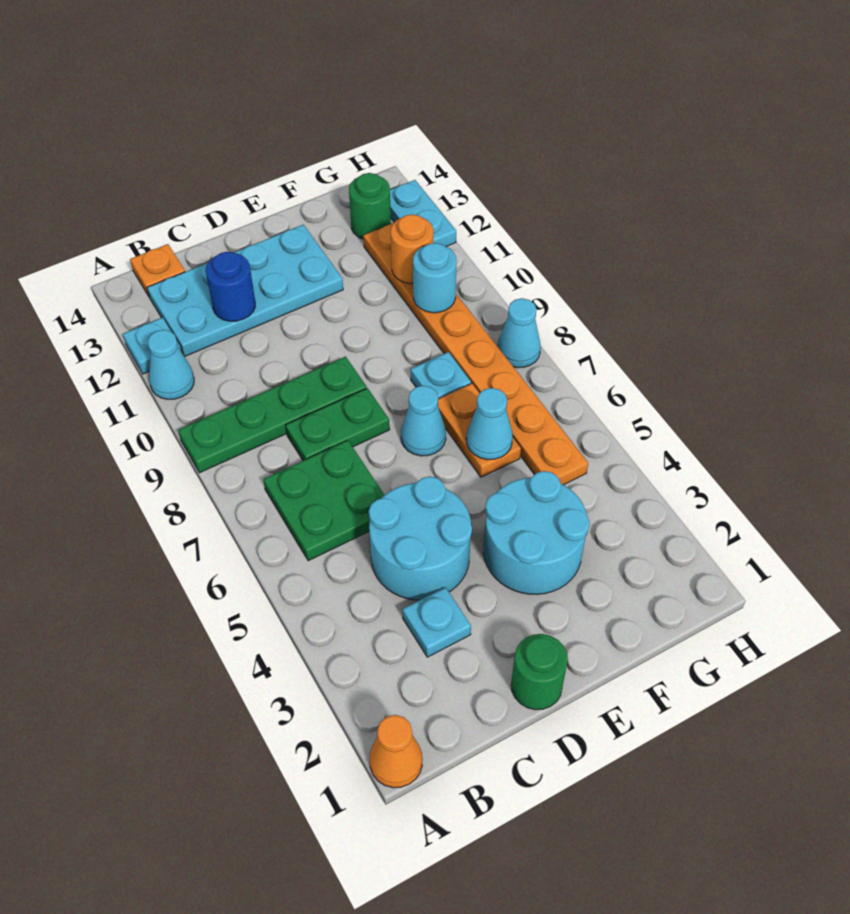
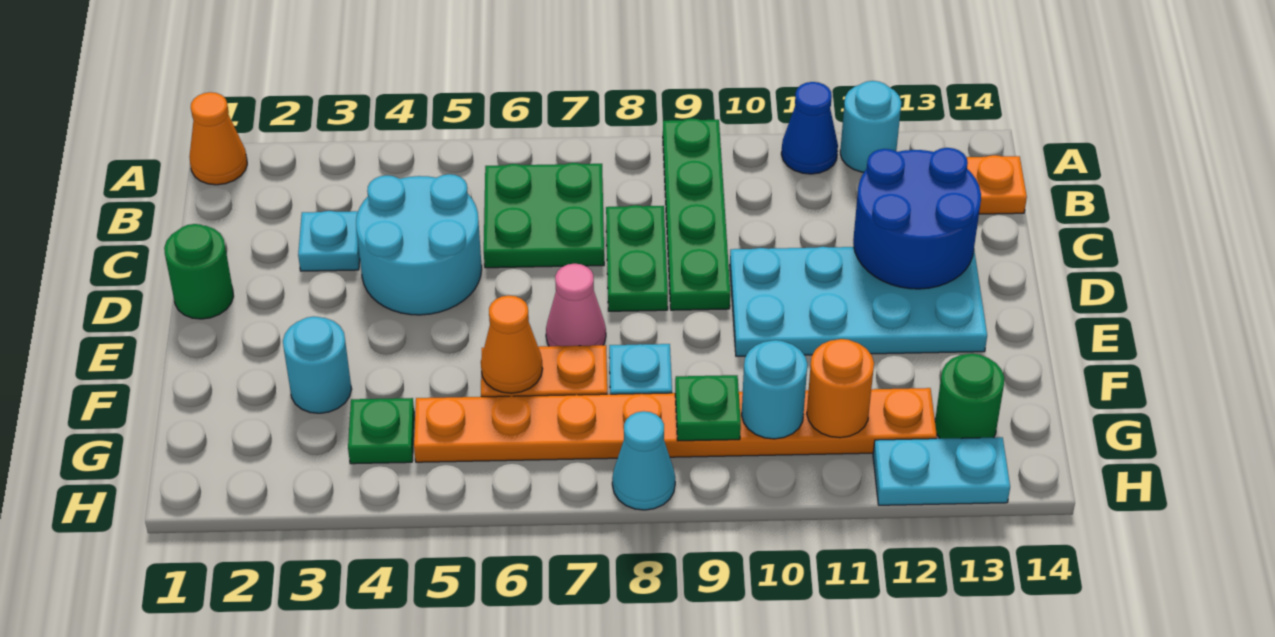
cyan cone A11 level 1 -> blue cone A11 level 1
cyan plate A12 level 1 -> cyan round brick A12 level 1
cyan plate B12:E13 level 1 -> cyan plate D10:E13 level 1
blue round brick C12 level 2 -> blue round brick C12:D13 level 2
cyan round brick E3:F4 level 1 -> cyan round brick F3 level 1
cyan cone E7 level 1 -> pink cone E7 level 1
cyan cone F6 level 2 -> orange cone F6 level 2
none -> green plate G4 level 1
none -> green plate G9 level 2

